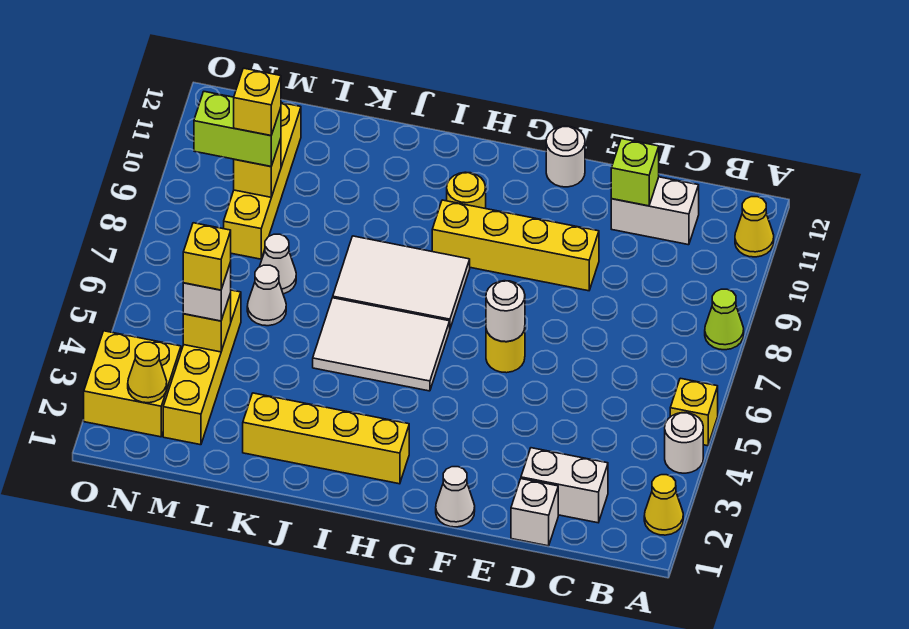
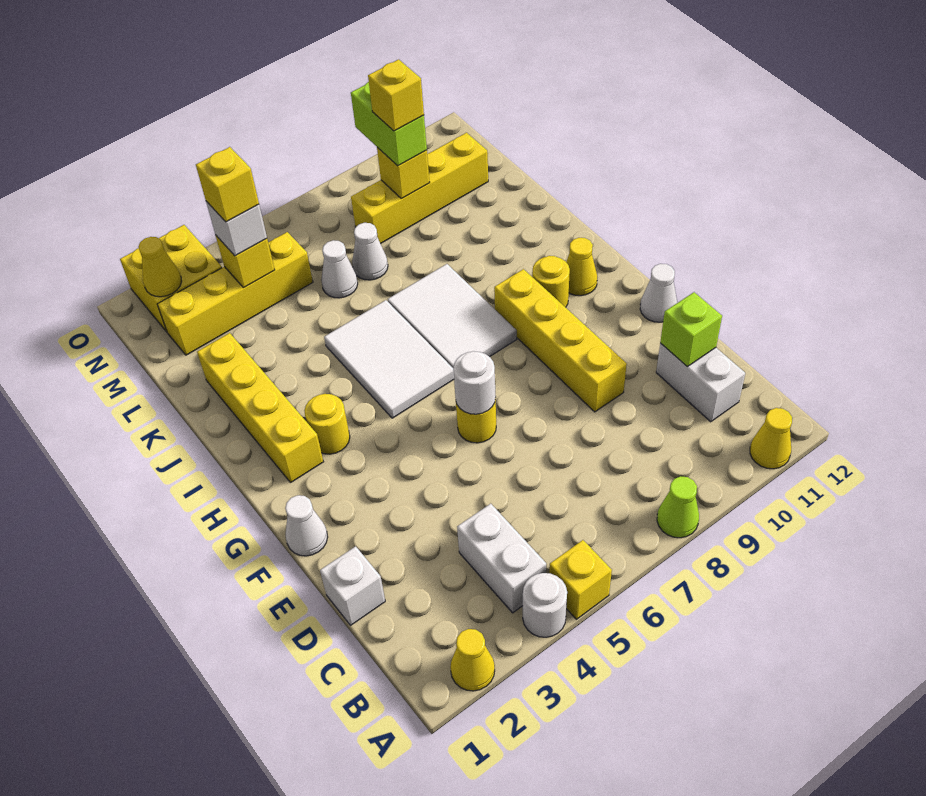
white brick C2:D2 level 1 -> white brick B4:C4 level 1
white round brick F12 level 1 -> white cone F12 level 1
none -> yellow round brick H3 level 1
none -> yellow cone H11 level 1

